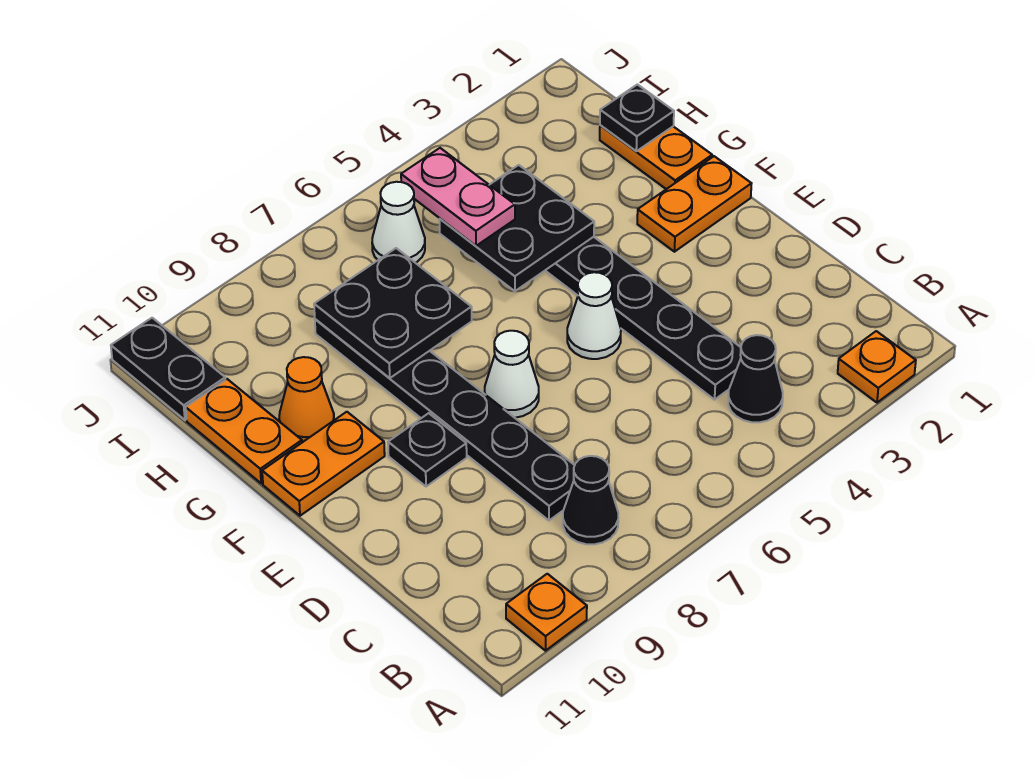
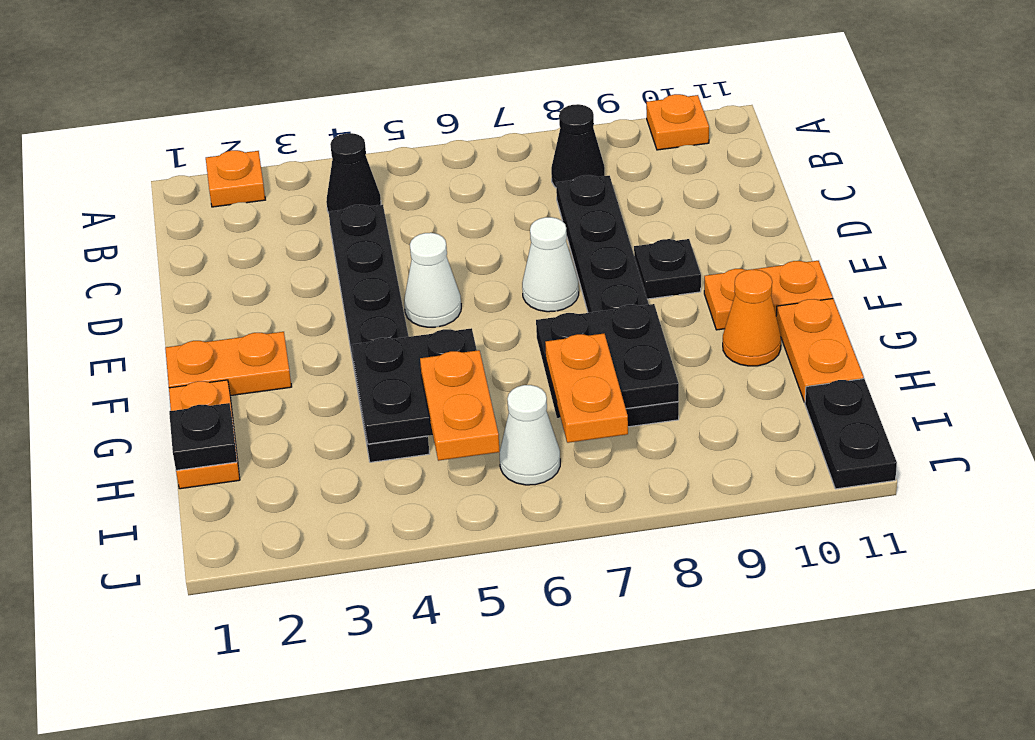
pink plate H5:I5 level 3 -> orange plate H5:I5 level 3
none -> orange plate H7:I7 level 3

